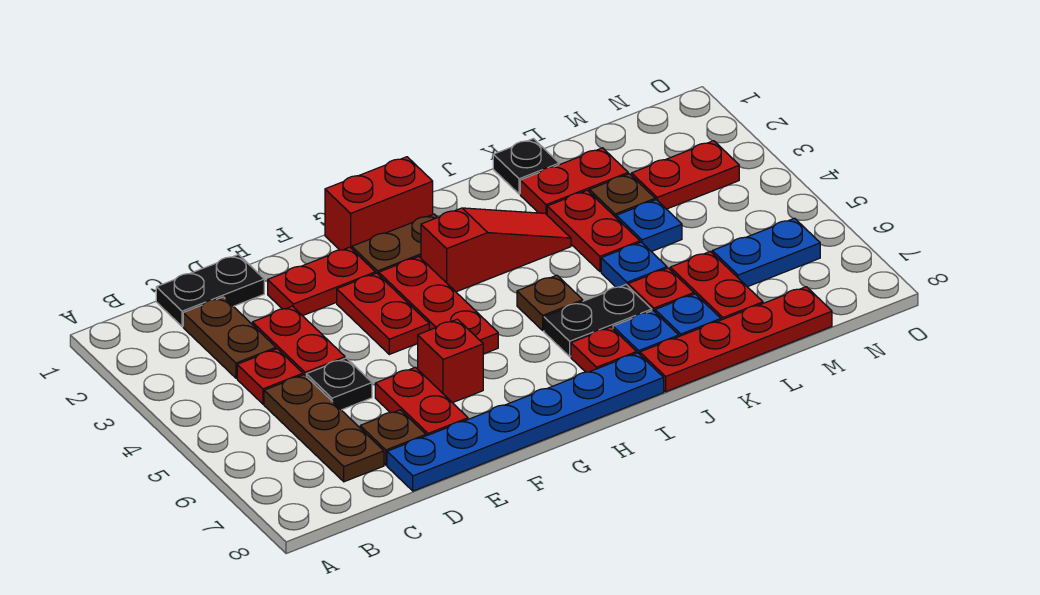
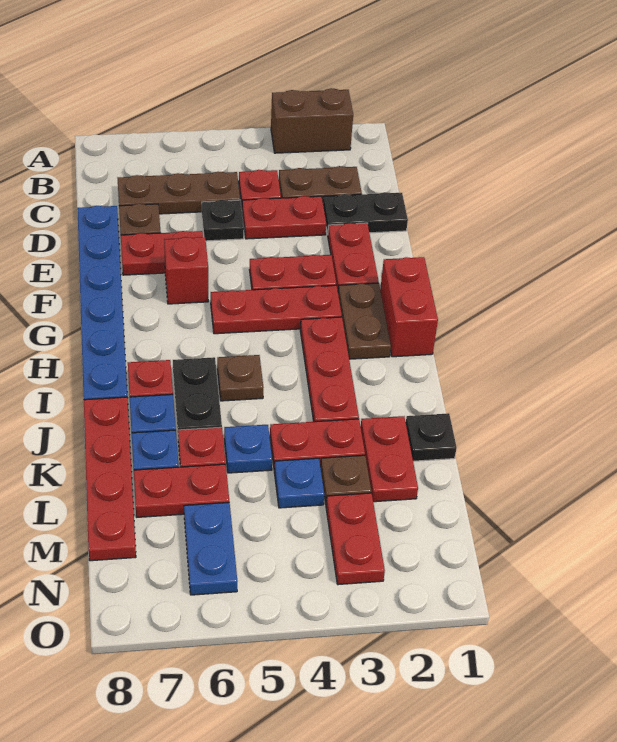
none -> brown brick A2:A3 level 1
black plate C1:D1 level 1 -> black plate D1:D2 level 1
red slope H3:J3 level 1 top H -> red plate H3:J3 level 1

